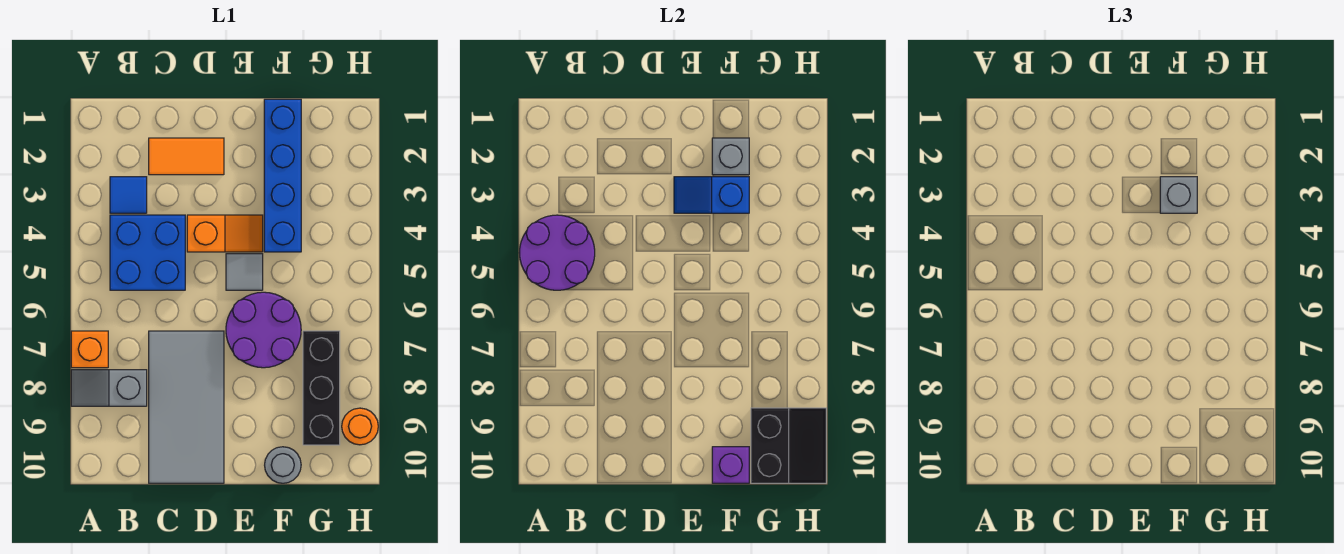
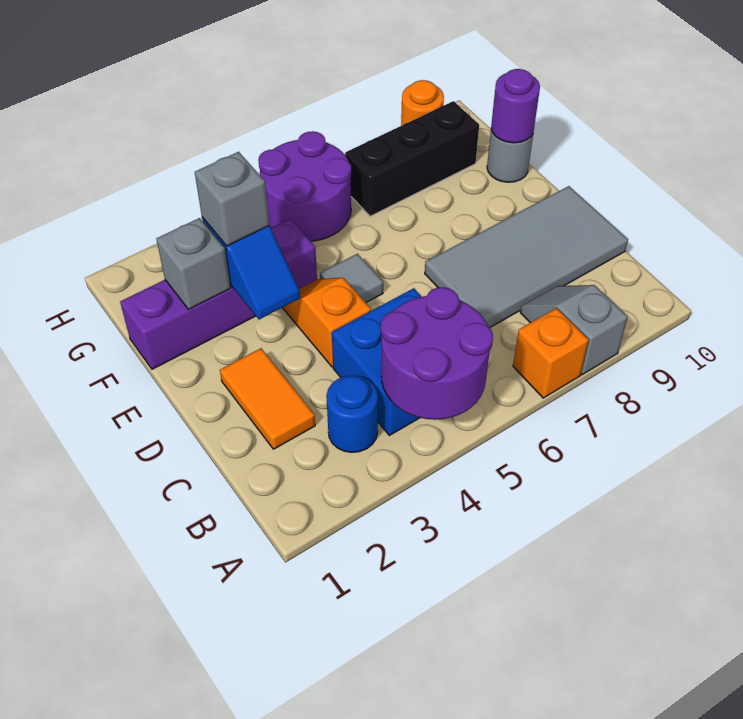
grey slope A8:B8 level 1 top B -> grey slope A8:B8 level 1 top A
blue tile B3 level 1 -> blue round brick B3 level 1
purple round brick E6:F7 level 1 -> purple round brick G5:H6 level 1
blue brick F1:F4 level 1 -> purple brick F1:F4 level 1
purple brick F10 level 2 -> purple round brick F10 level 2
black slope G9:H10 level 2 top G -> none

